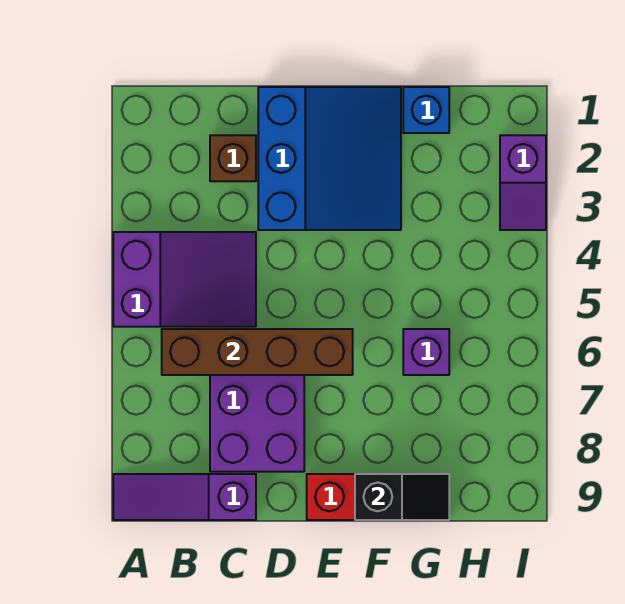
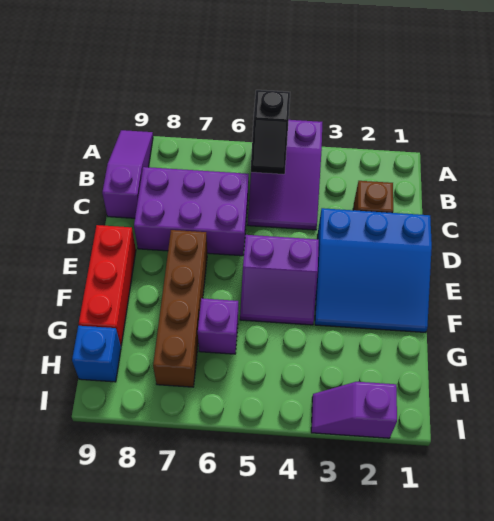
brown brick B6:E6 level 2 -> brown brick E7:H7 level 1
none -> purple slope E4:F5 level 1 top E
black slope F9:G9 level 2 top F -> black slope A5:B5 level 2 top A
blue brick G1 level 1 -> blue brick H9 level 1

